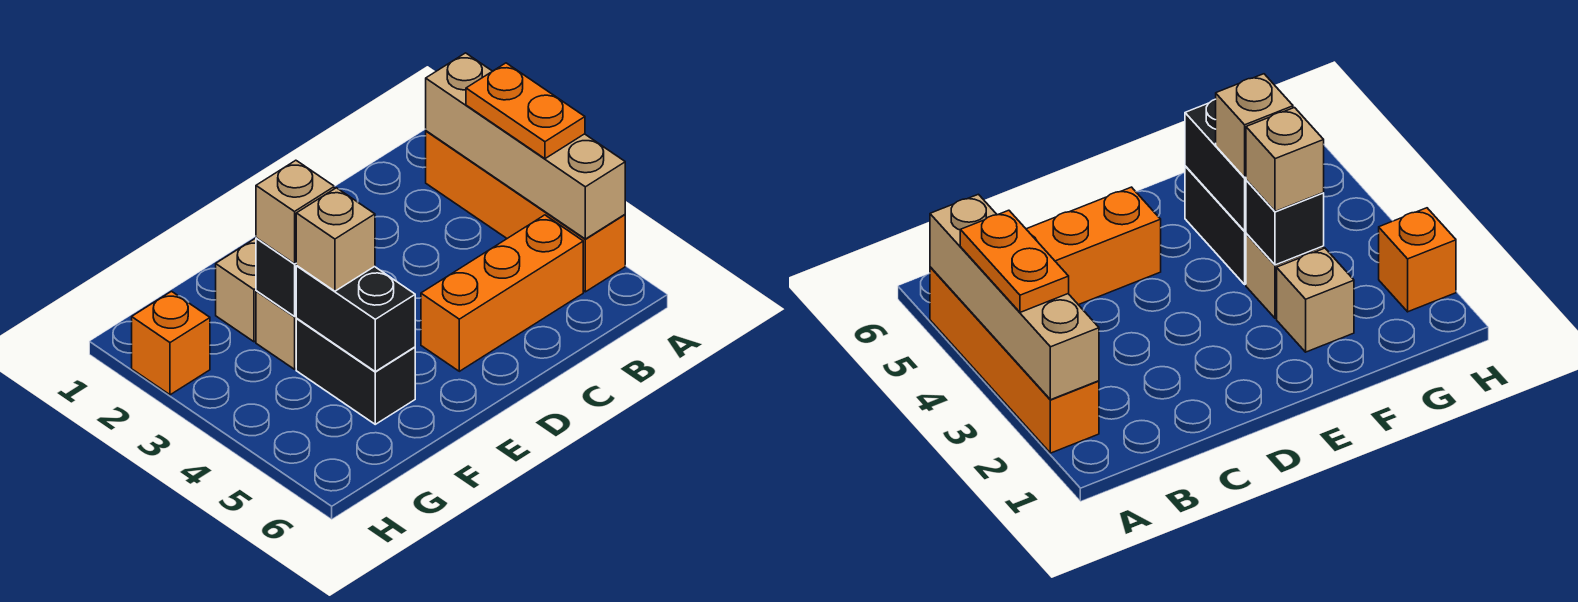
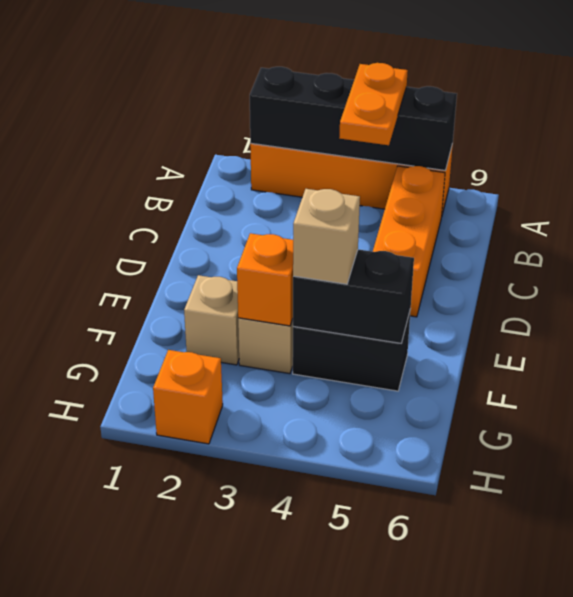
tan brick A2:A5 level 2 -> black brick A2:A5 level 2
orange plate A3:A4 level 3 -> orange plate A4:B4 level 3
black brick F3 level 2 -> orange brick F3 level 2
tan brick F3 level 3 -> none

